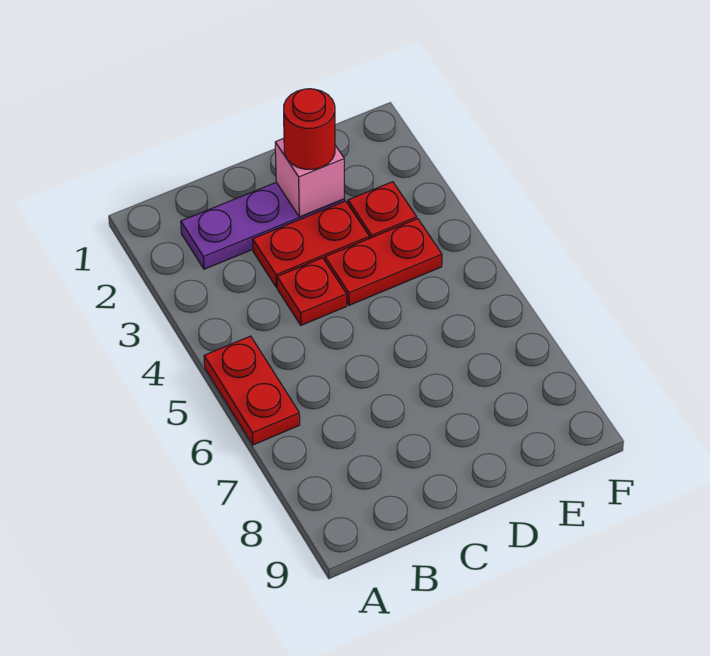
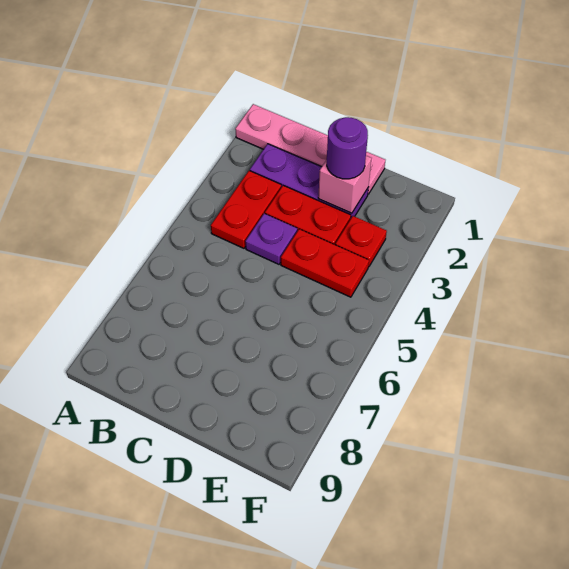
none -> pink plate A1:D1 level 1
red plate A5:A6 level 1 -> red plate B3:B4 level 1
red plate C4 level 1 -> purple plate C4 level 1
red round brick D2 level 3 -> purple round brick D2 level 3

